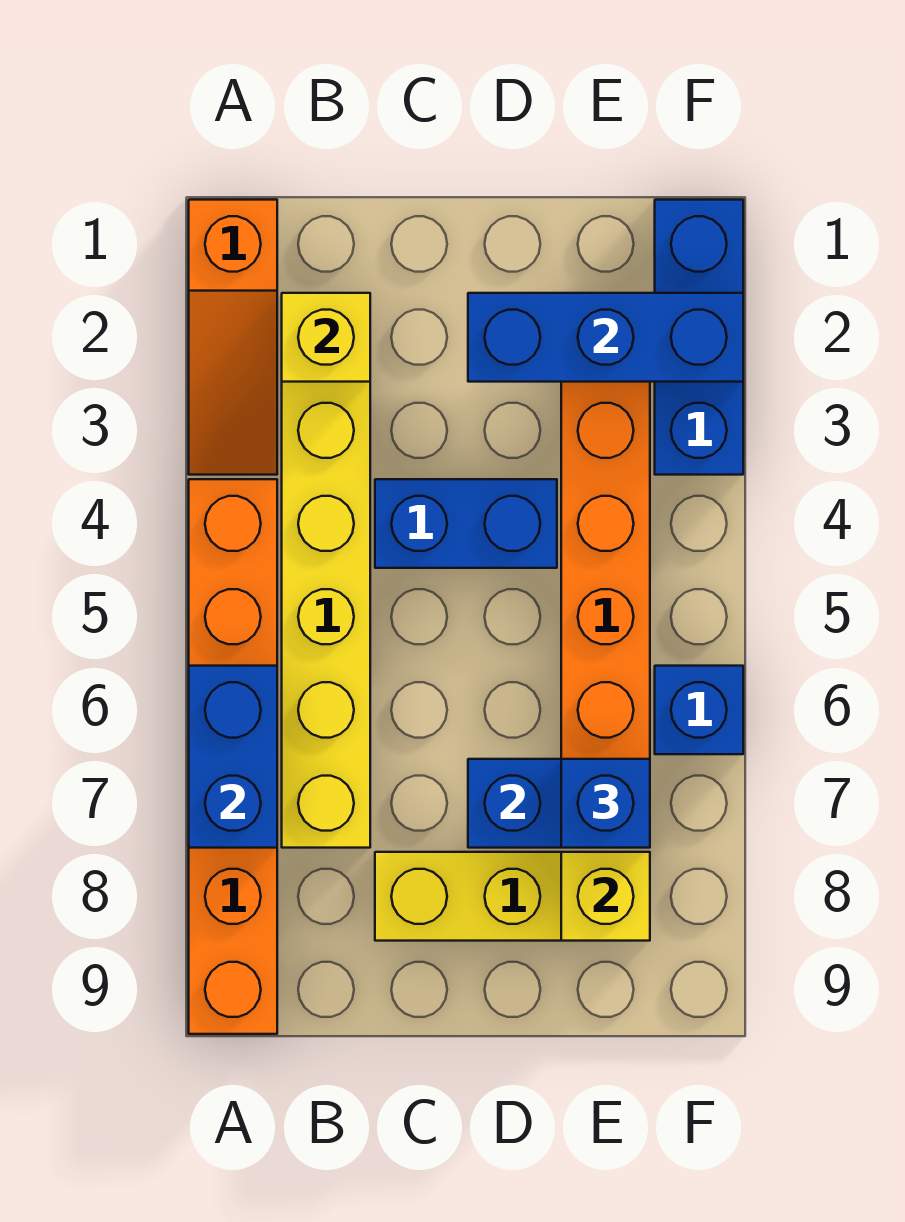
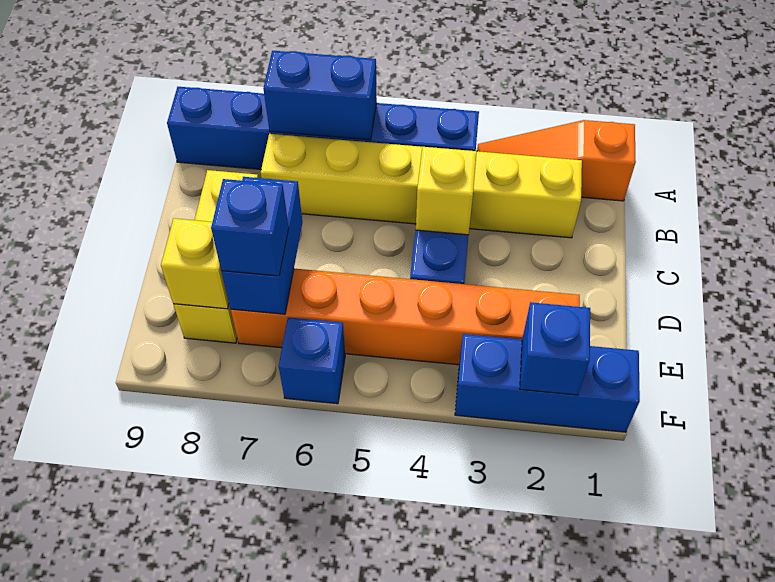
orange brick A4:A9 level 1 -> blue brick A4:A9 level 1
yellow brick B2 level 2 -> yellow brick C4 level 2
blue brick D2:F2 level 2 -> blue brick F2 level 2

